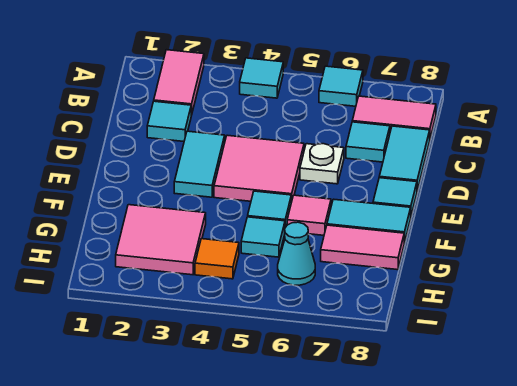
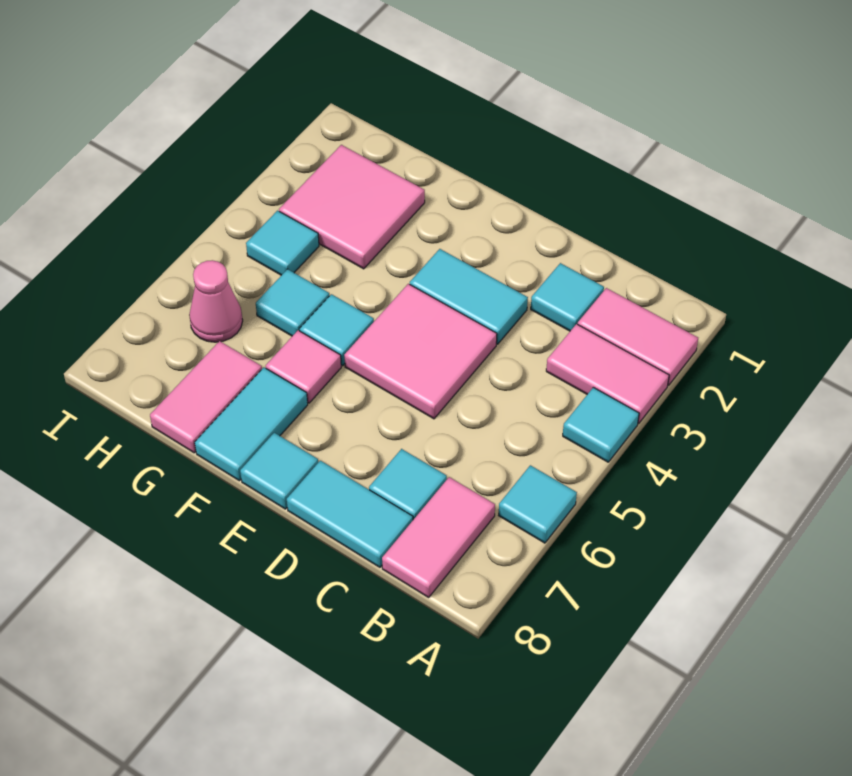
none -> pink tile A3:B3 level 1
white plate D6 level 1 -> none
orange tile H4 level 1 -> cyan tile H4 level 1
cyan cone H6 level 1 -> pink cone H6 level 1

